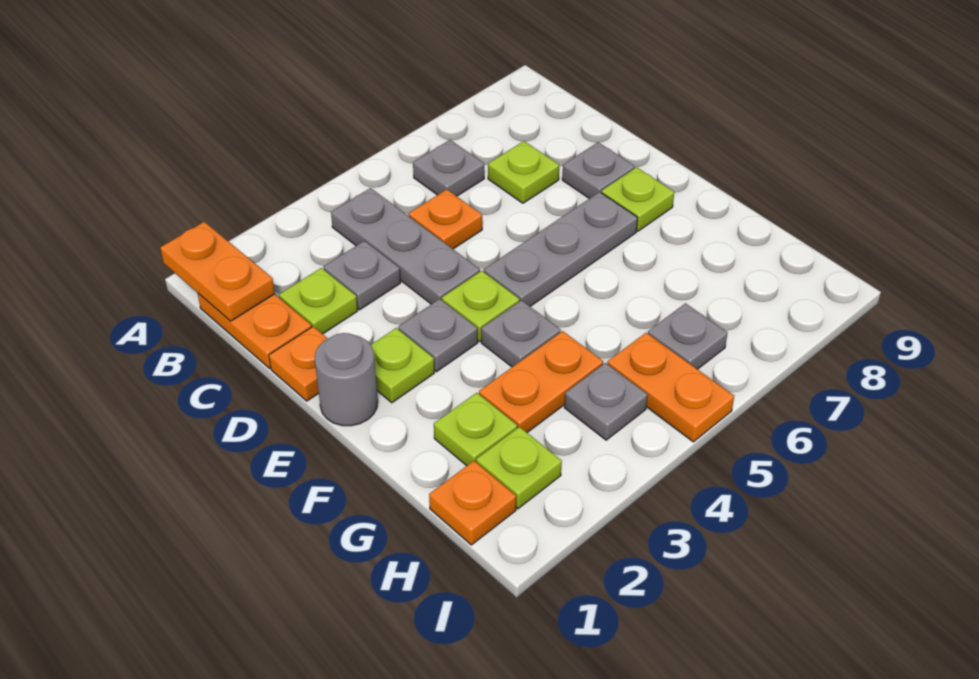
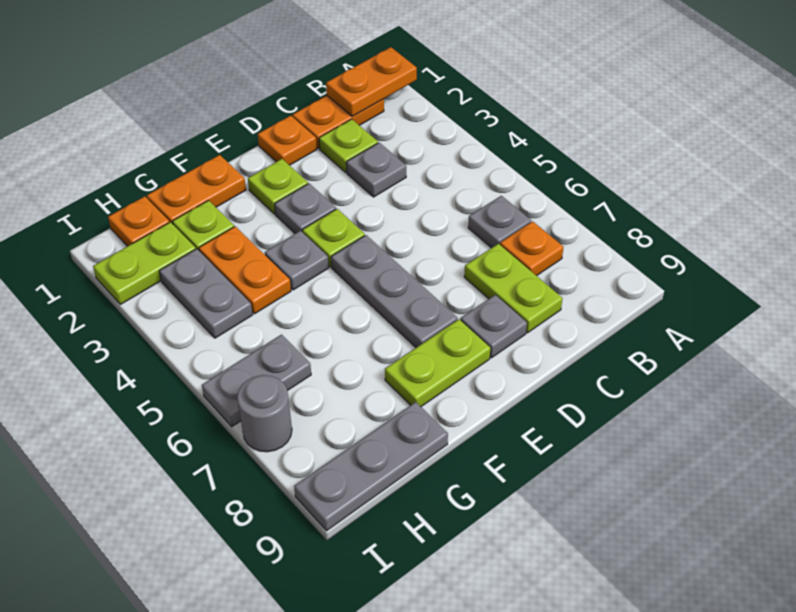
grey plate B4:D4 level 1 -> grey plate G9:I9 level 1
orange plate C5 level 1 -> orange plate B7 level 1
lime plate C7 level 1 -> lime plate C7:C8 level 1
grey round brick E1 level 1 -> grey round brick I7 level 1
lime plate E8 level 1 -> lime plate E8:F8 level 1
lime plate H2 level 1 -> lime plate H2:I2 level 1
grey plate H4 level 1 -> grey plate H3:H4 level 1
orange plate H5:I5 level 1 -> orange plate F1:G1 level 1
grey plate H6 level 1 -> grey plate H6:I6 level 1

